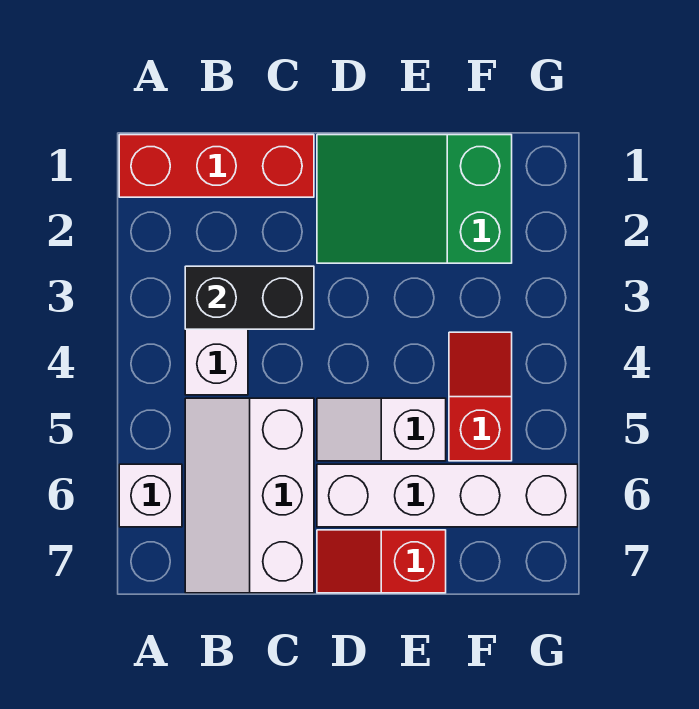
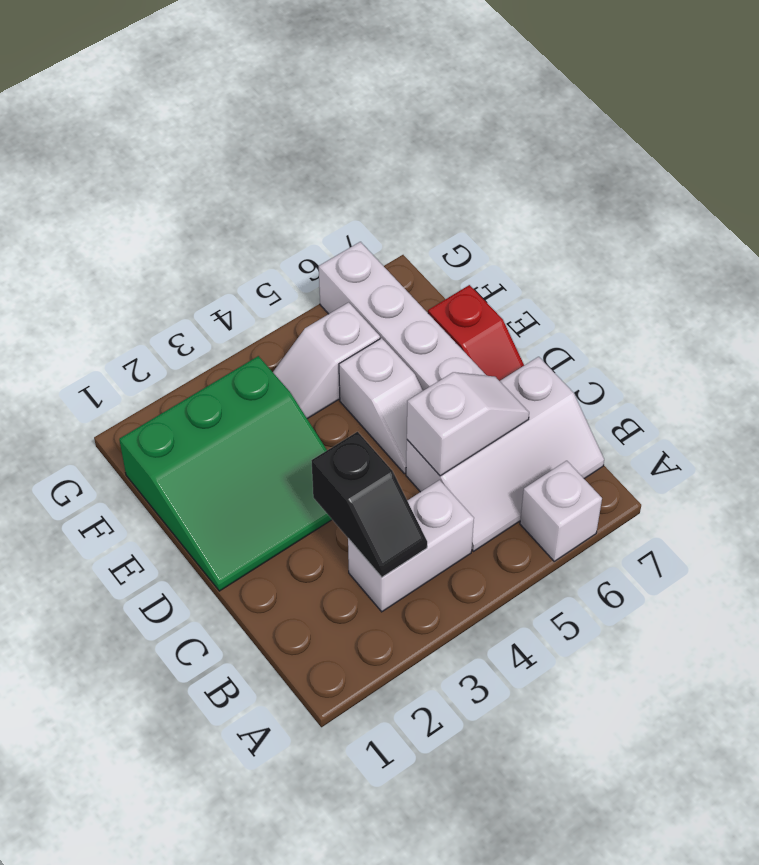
red brick A1:C1 level 1 -> none
black brick B3:C3 level 2 -> black slope B3:C3 level 2 top C
none -> white slope C5:C6 level 2 top 5
green slope D1:F2 level 1 top F -> green slope D1:F3 level 1 top F
red slope F4:F5 level 1 top 5 -> white slope F4:F5 level 1 top 5

